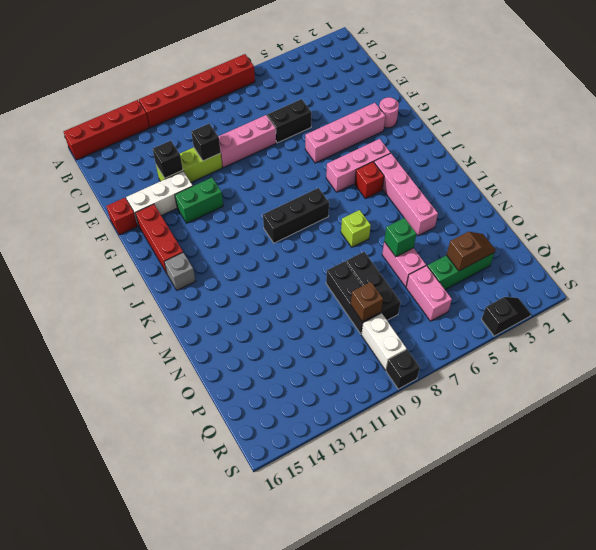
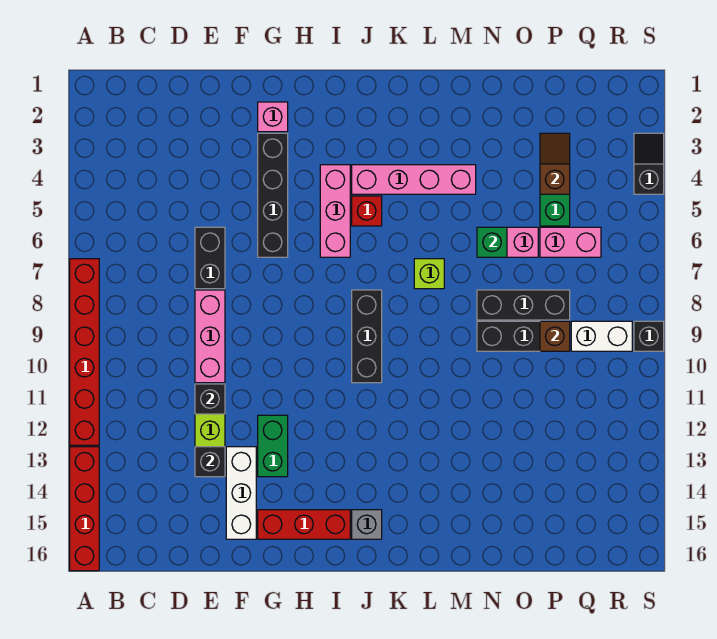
red brick F16 level 1 -> none
pink round brick G2 level 1 -> pink brick G2 level 1
pink brick G3:G6 level 1 -> black brick G3:G6 level 1

